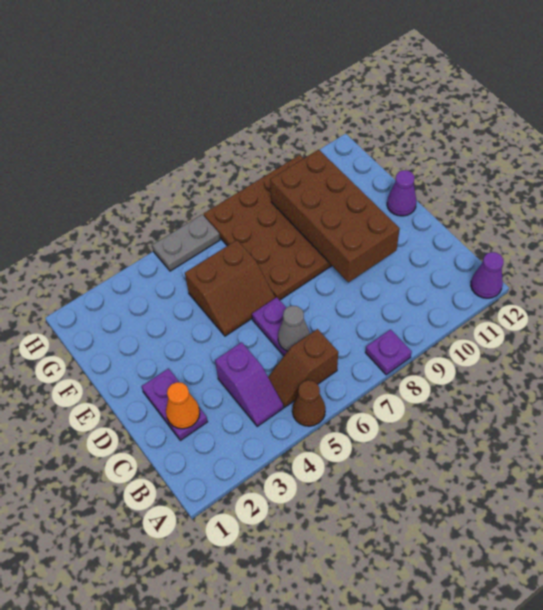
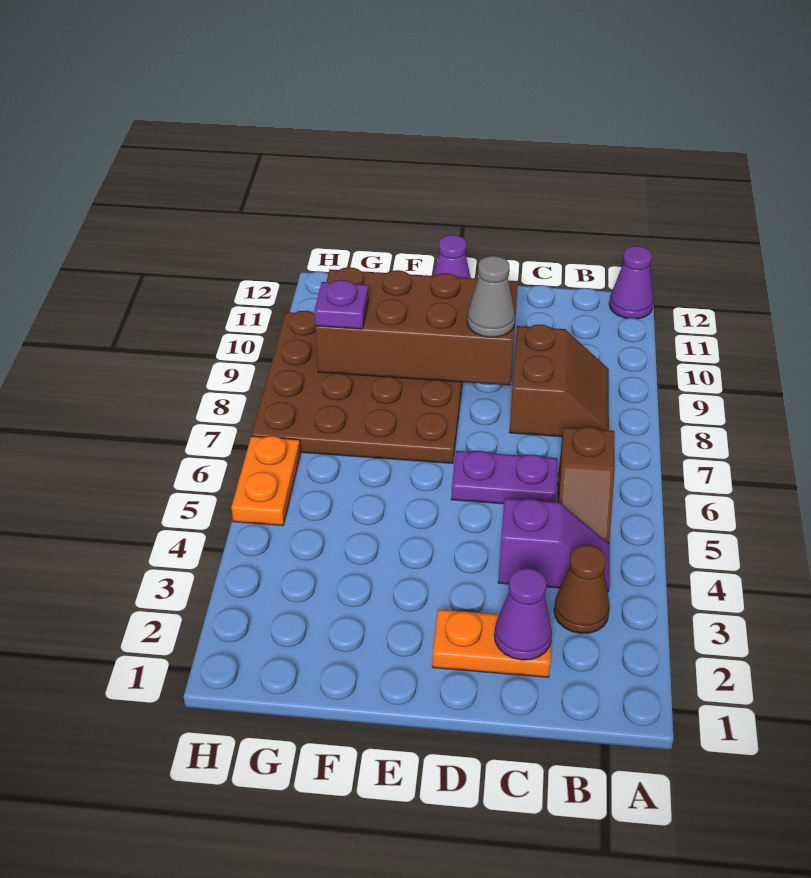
brown cone A5 level 1 -> brown cone B3 level 1
purple plate A8 level 1 -> purple plate G9 level 3
purple plate C2:D2 level 1 -> orange plate C2:D2 level 1
orange cone C2 level 2 -> purple cone C2 level 2
grey cone C6 level 2 -> grey cone D9 level 3
brown slope E5:F6 level 1 top F -> brown slope B8:C9 level 1 top C
grey plate H5:H6 level 1 -> orange plate H5:H6 level 1

